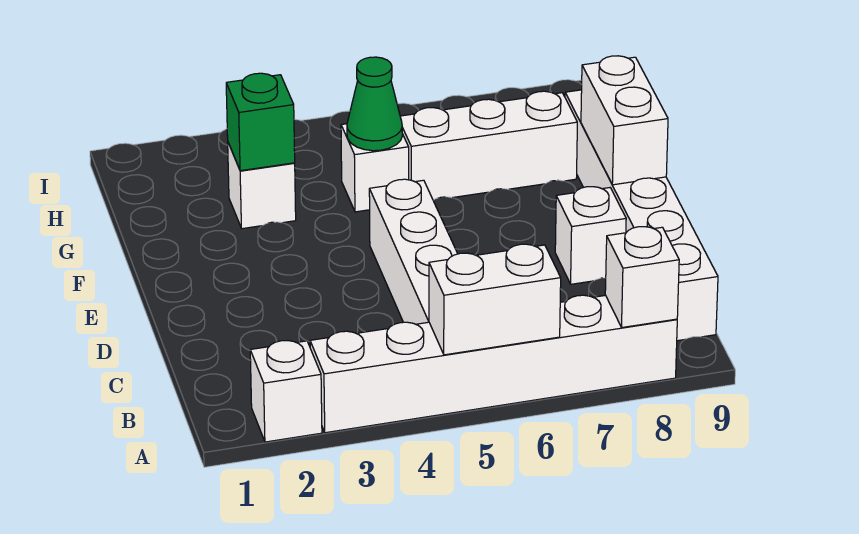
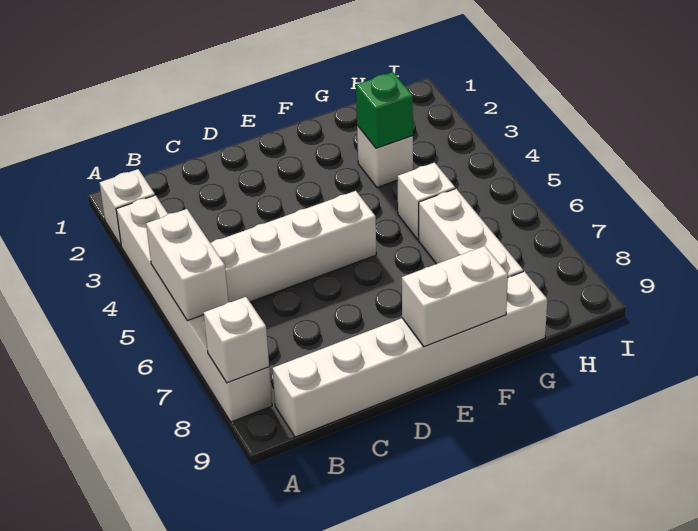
white brick D8 level 1 -> none
green cone G5 level 2 -> none

